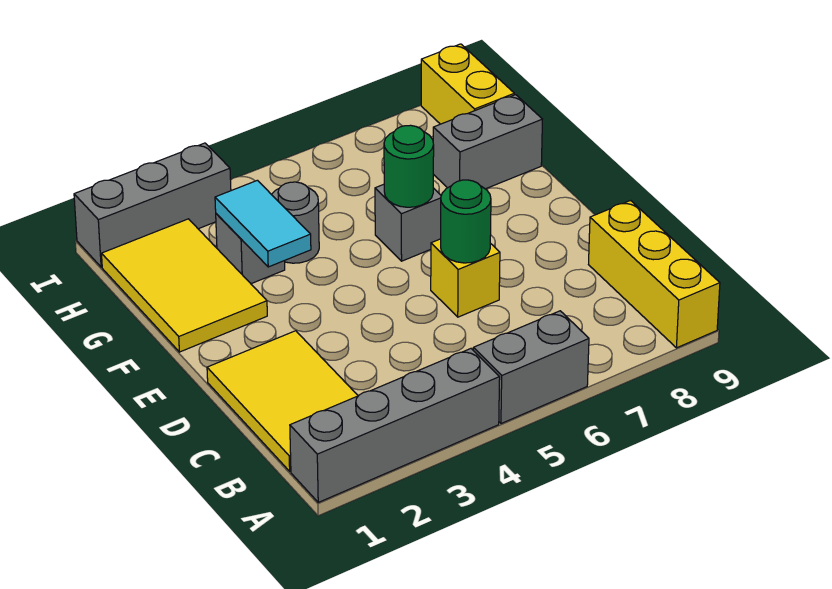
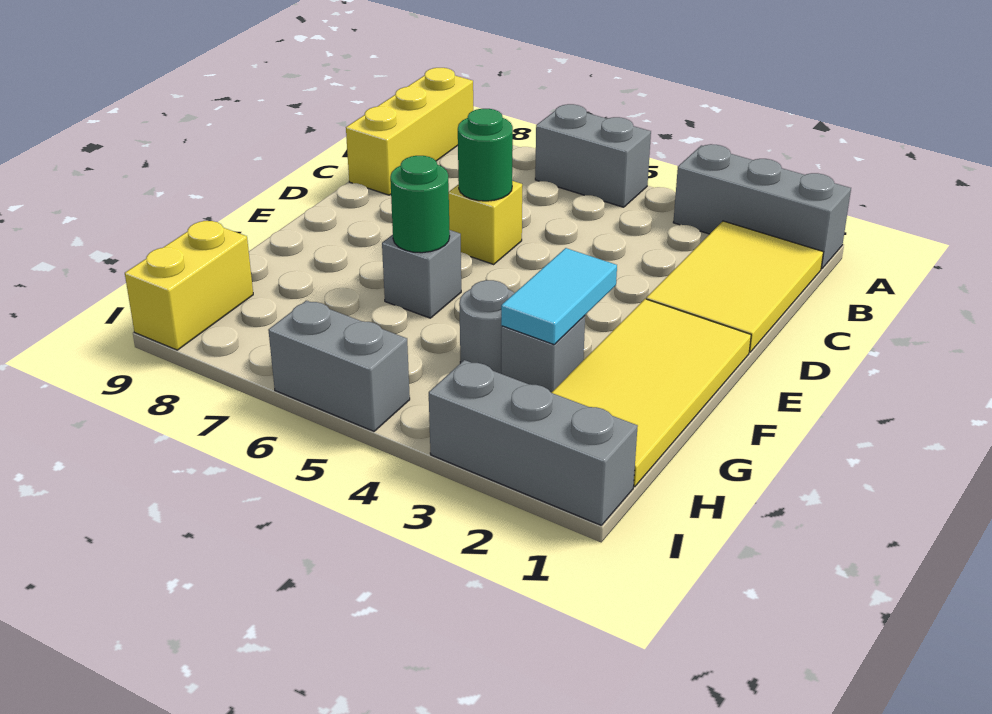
grey brick A1:A4 level 1 -> grey brick A1:A3 level 1
yellow tile F1:H2 level 1 -> yellow tile E1:H2 level 1
grey brick G8:G9 level 1 -> grey brick I5:I6 level 1

